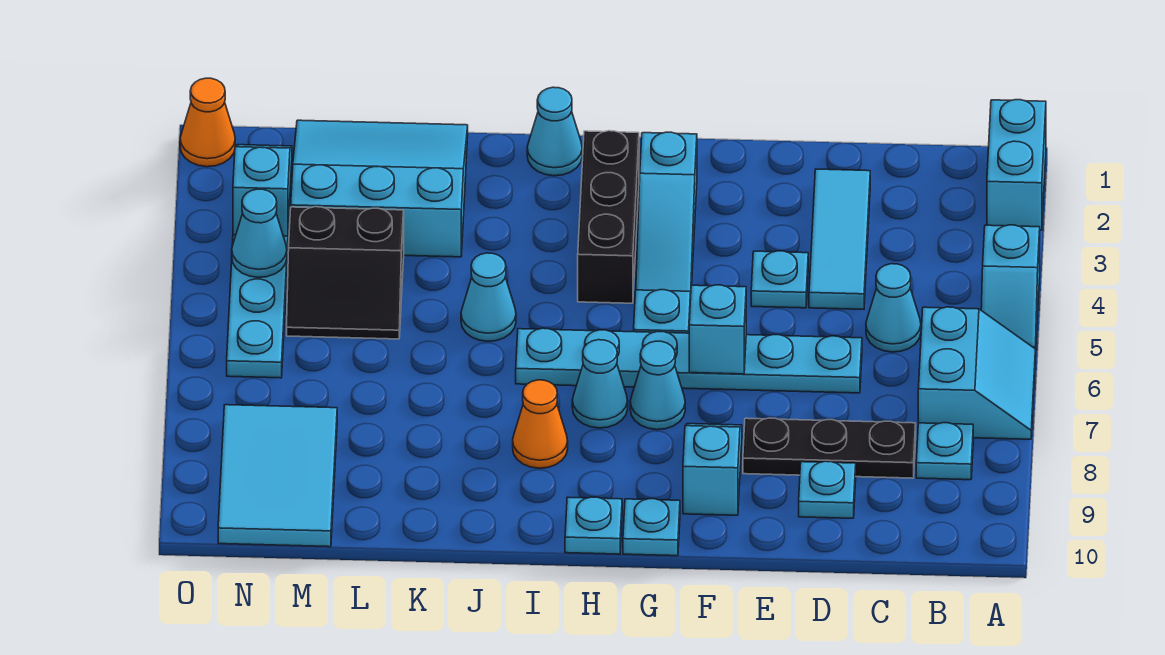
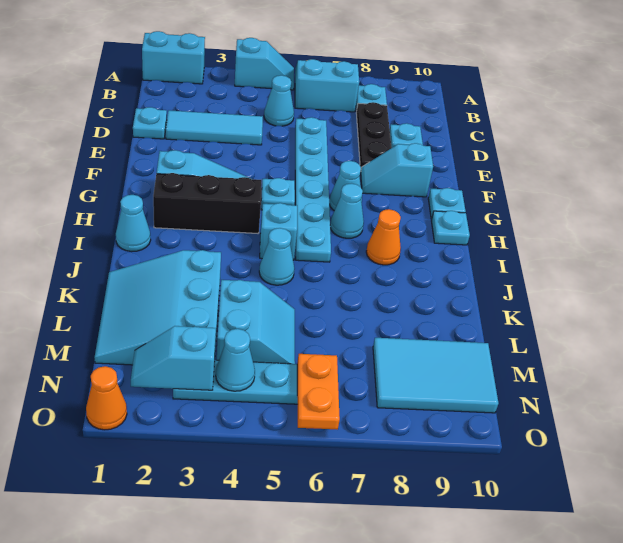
cyan plate E4 level 1 -> cyan plate D1 level 1
cyan brick F6 level 2 -> cyan brick I5 level 1
black slope L4:M5 level 1 top 4 -> cyan slope L4:M5 level 1 top 4
none -> orange plate N6:O6 level 2

